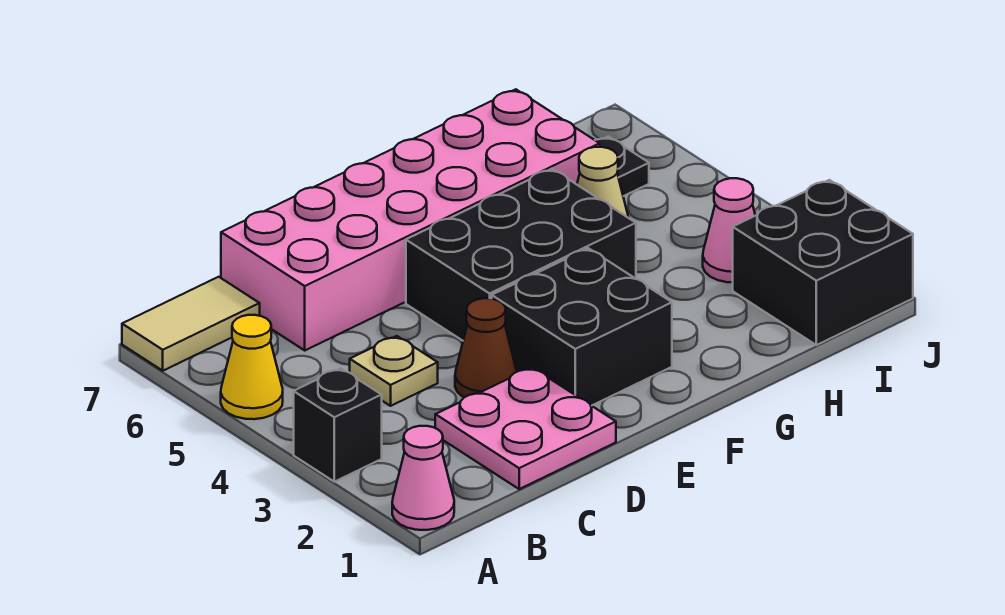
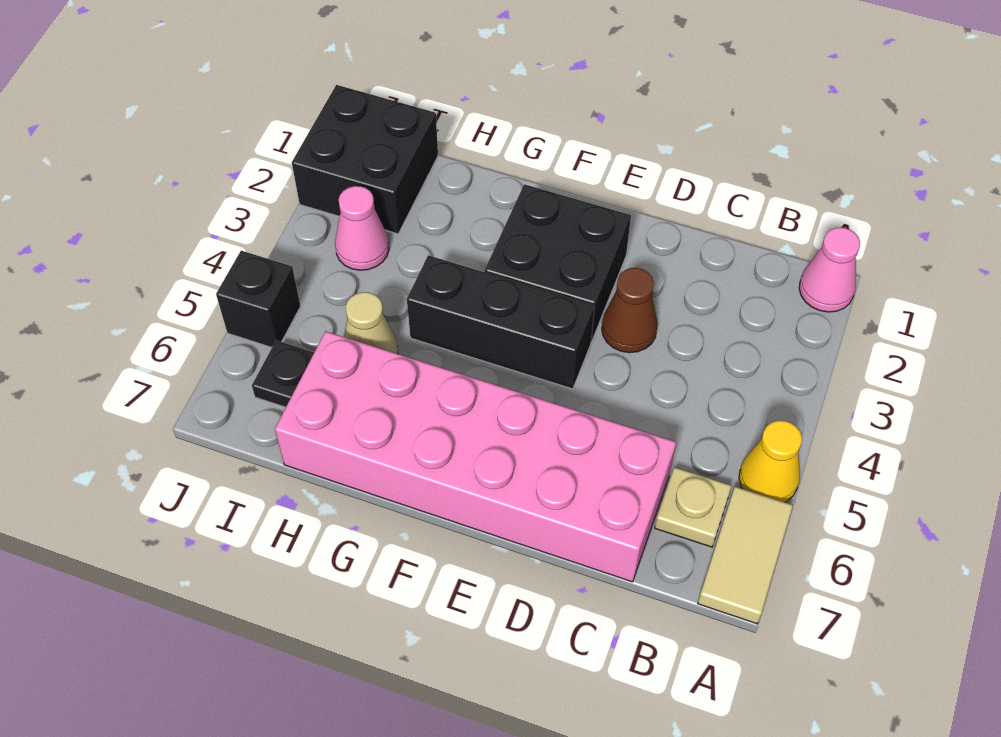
black brick A3 level 1 -> black brick J5 level 1
tan tile A7:B7 level 1 -> tan tile A6:A7 level 1
pink plate C1:D2 level 1 -> none
tan plate C4 level 1 -> tan plate B6 level 1
black brick E4:G5 level 1 -> black brick E4:G4 level 1

